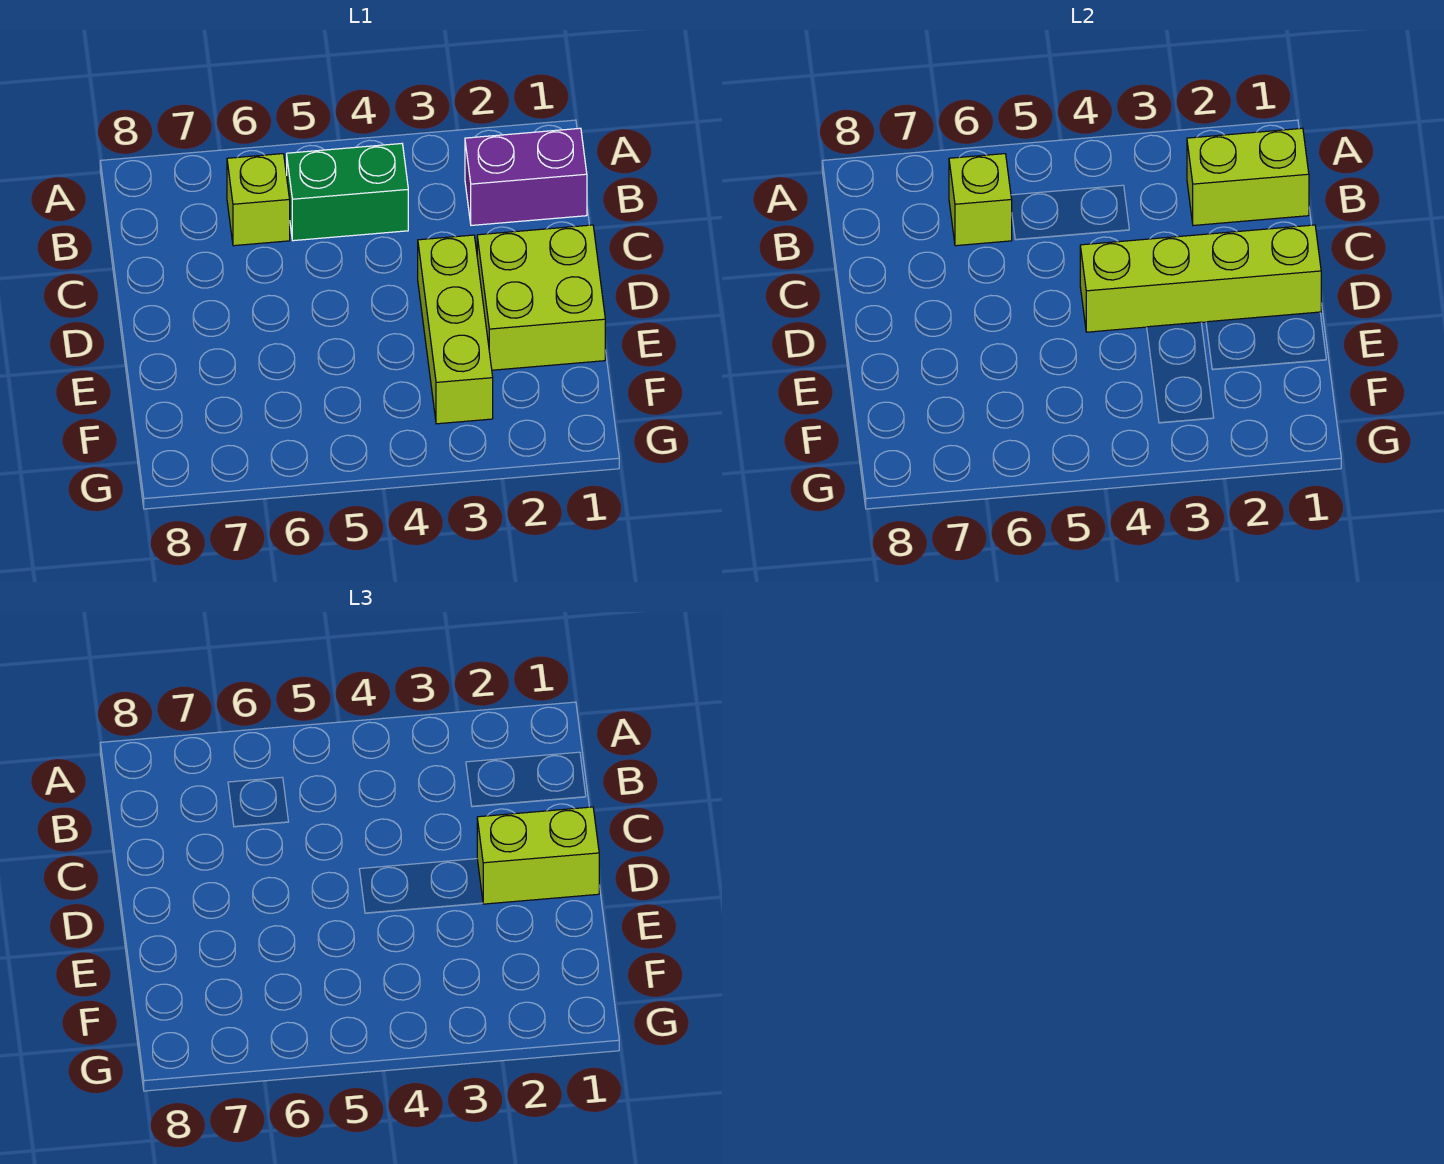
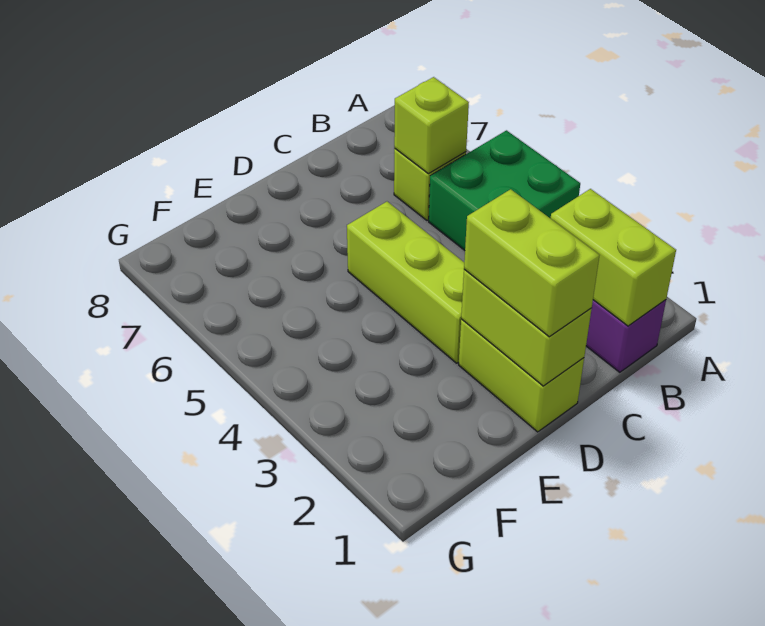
green brick B4:B5 level 1 -> green brick A4:B5 level 1
lime brick D1:E2 level 1 -> lime brick D1:D2 level 1
lime brick D1:D4 level 2 -> lime brick D1:D2 level 2
lime brick D3:F3 level 1 -> lime brick D3:D5 level 1

